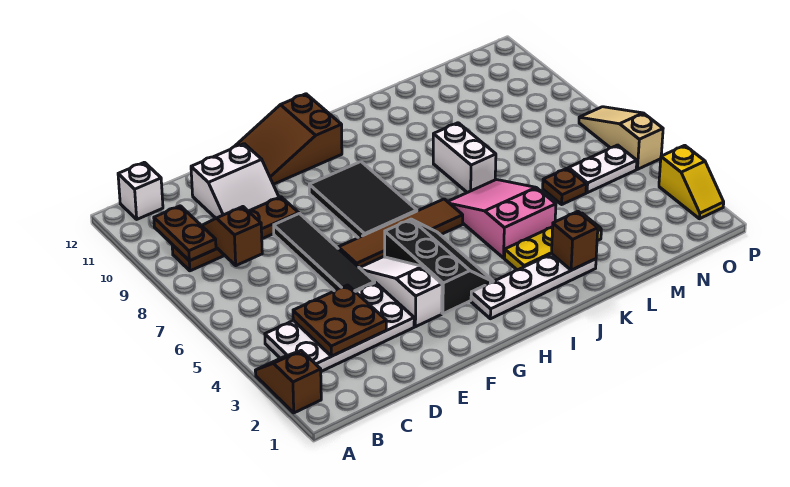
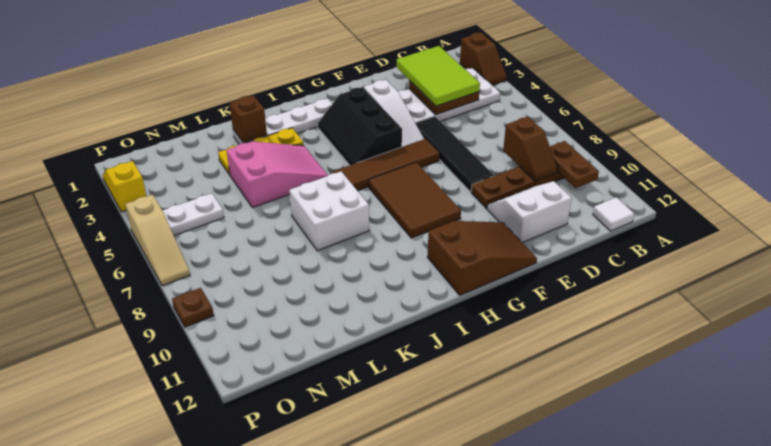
white brick B12 level 1 -> white tile B12 level 1
none -> lime tile C2:D4 level 3
black tile G7:H9 level 1 -> brown tile G7:H9 level 1
pink slope J4:K6 level 1 top 4 -> pink slope J4:L5 level 1 top L
white brick K7:K8 level 1 -> white brick J7:K8 level 1
brown plate M5 level 1 -> brown plate P9 level 1

